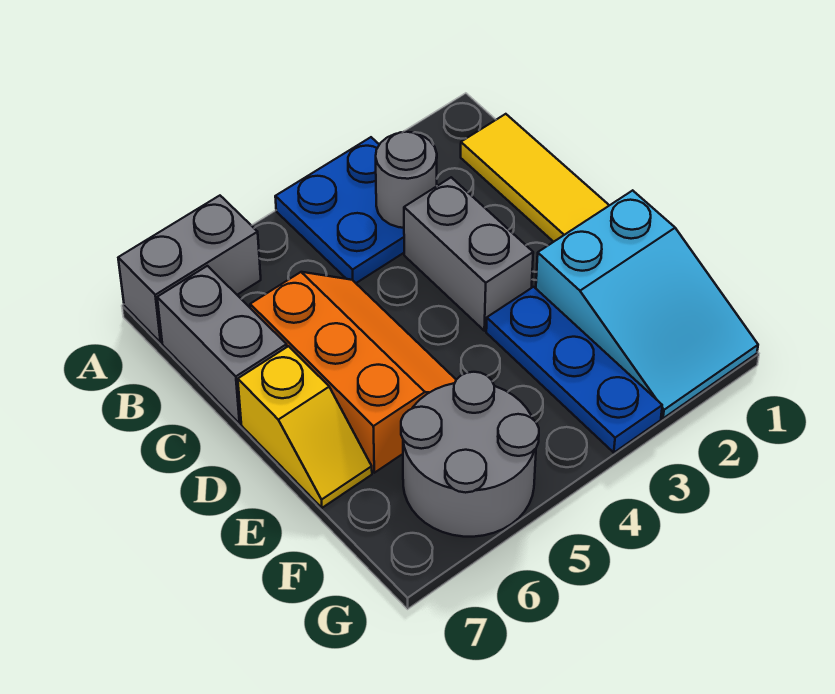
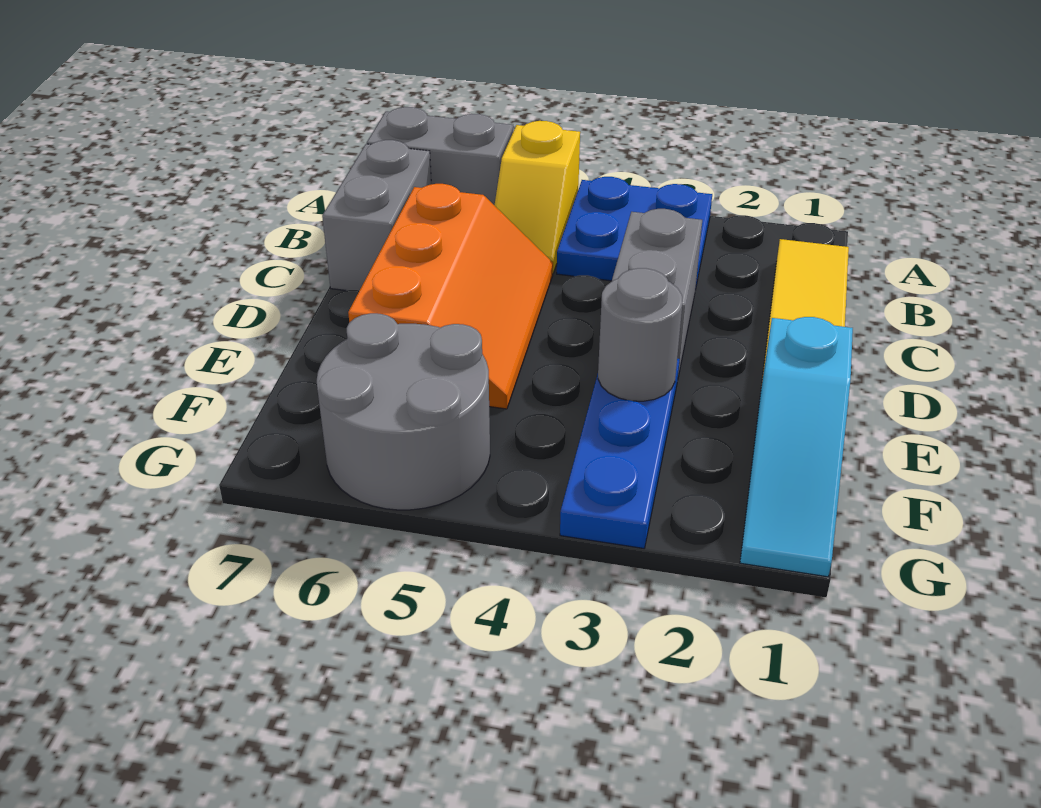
grey round brick B3 level 2 -> grey round brick E3 level 2
yellow slope D7:E7 level 1 top D -> yellow slope A5:B5 level 1 top A
cyan slope E1:G2 level 1 top E -> cyan slope E1:G1 level 1 top E

